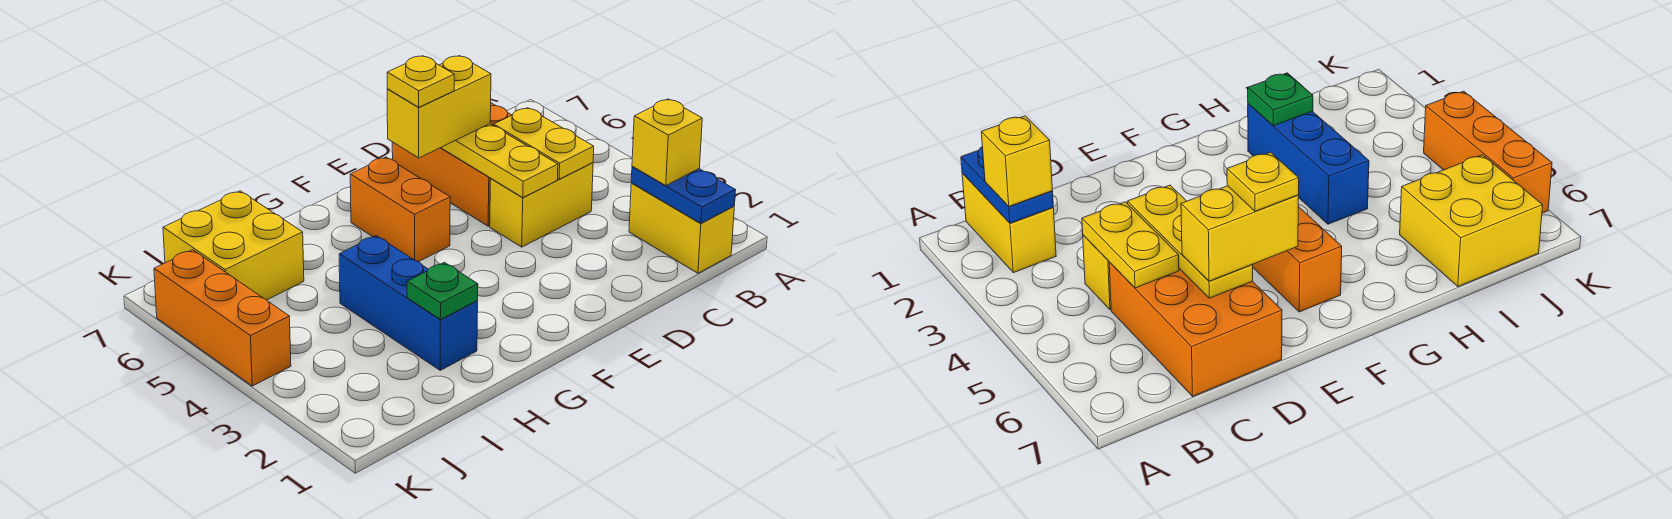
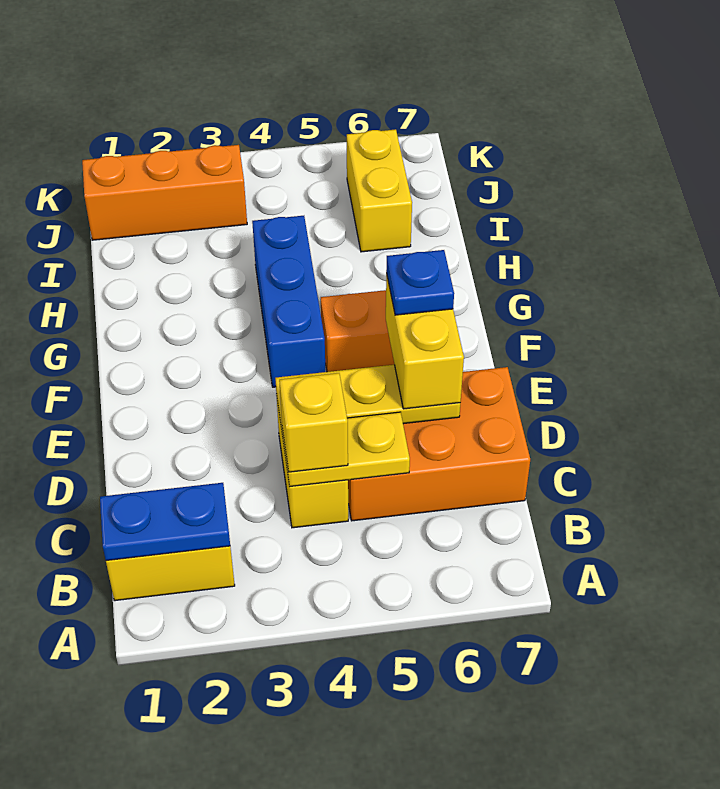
yellow brick B2 level 3 -> yellow brick C4 level 3
yellow plate E6 level 4 -> blue plate E6 level 4
blue brick H2:H4 level 1 -> blue brick F4:H4 level 1
green plate H2 level 2 -> none
yellow brick I6:J7 level 1 -> yellow brick I6:J6 level 1
orange brick K4:K6 level 1 -> orange brick J1:J3 level 1

